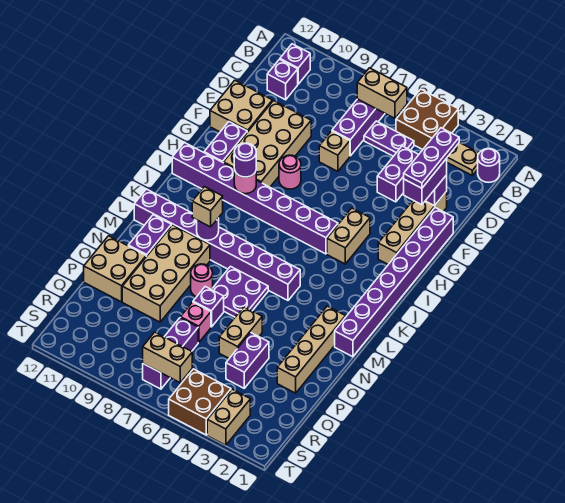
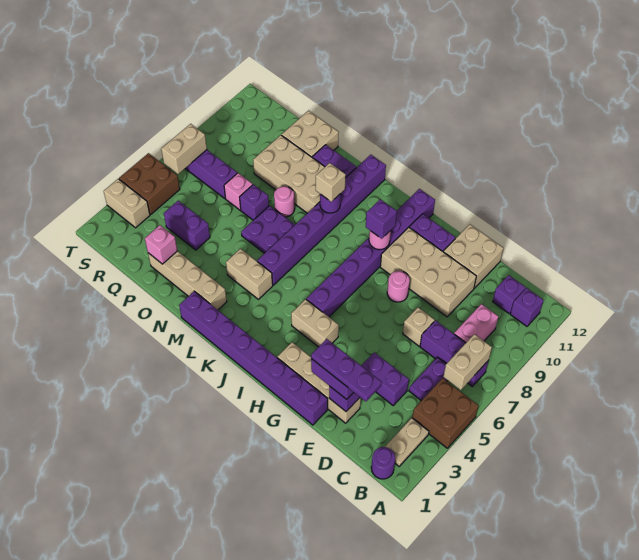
none -> pink brick C8:C9 level 1
purple round brick I9 level 3 -> purple brick I9 level 3
tan brick O5:P5 level 1 -> tan brick L4:M4 level 1
none -> pink brick P2 level 2

